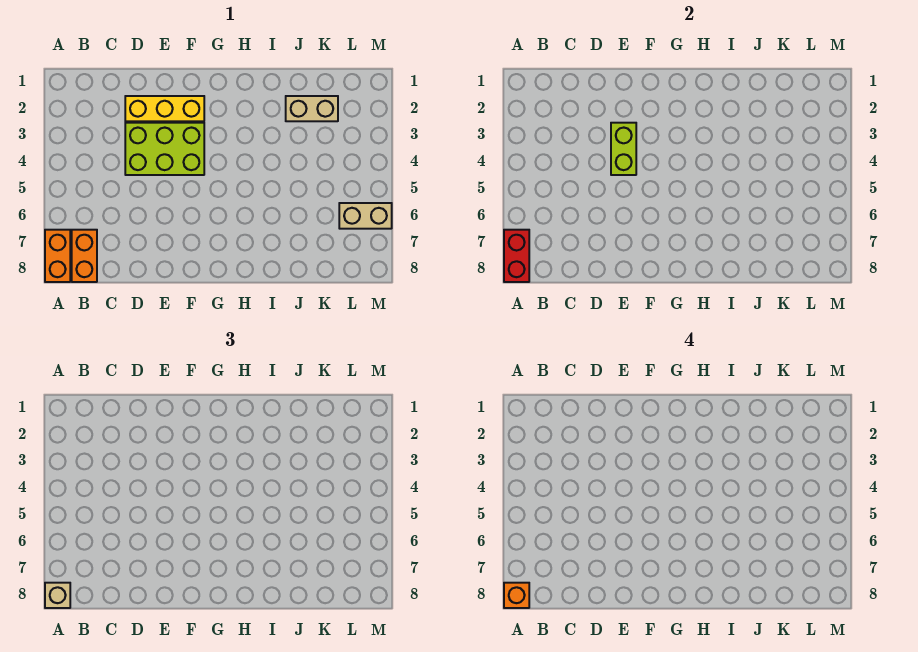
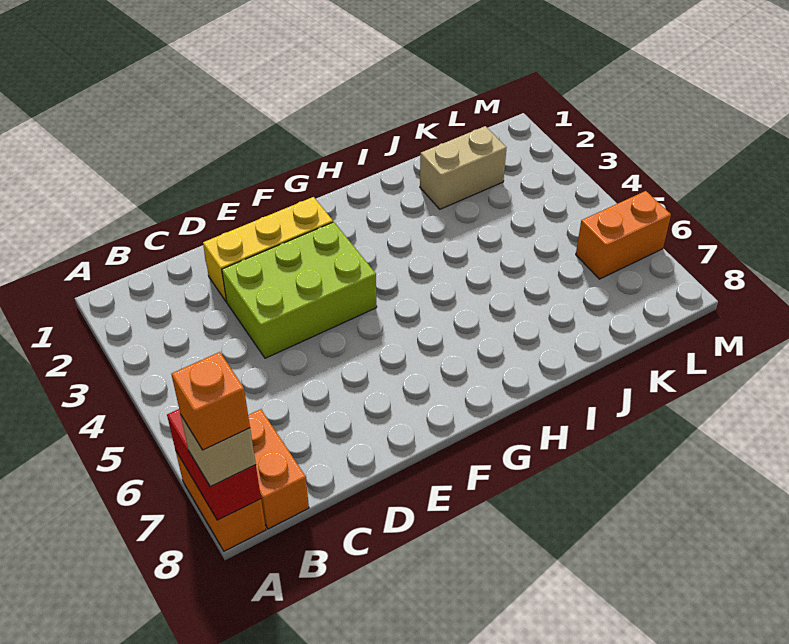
lime brick E3:E4 level 2 -> none
tan brick L6:M6 level 1 -> orange brick L6:M6 level 1

